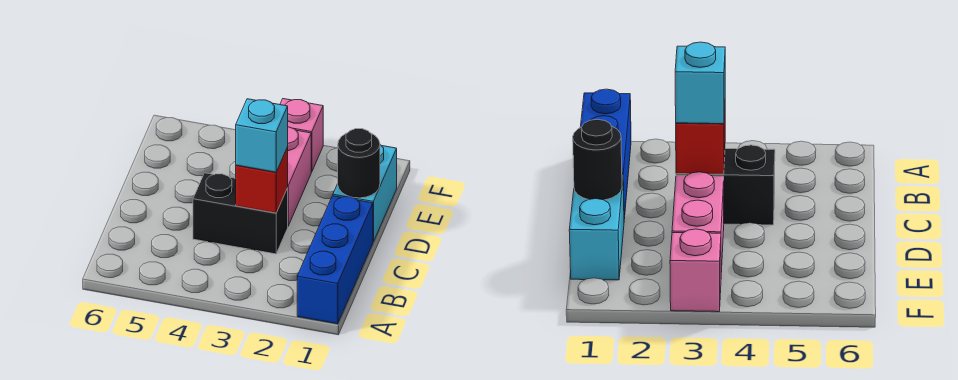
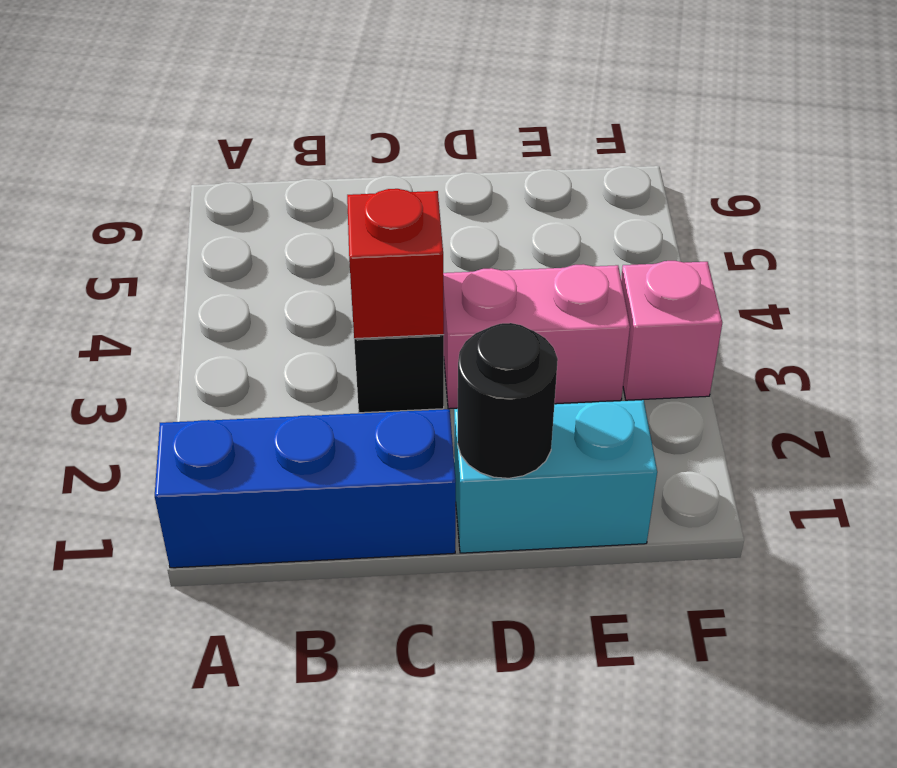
cyan brick C3 level 3 -> none

